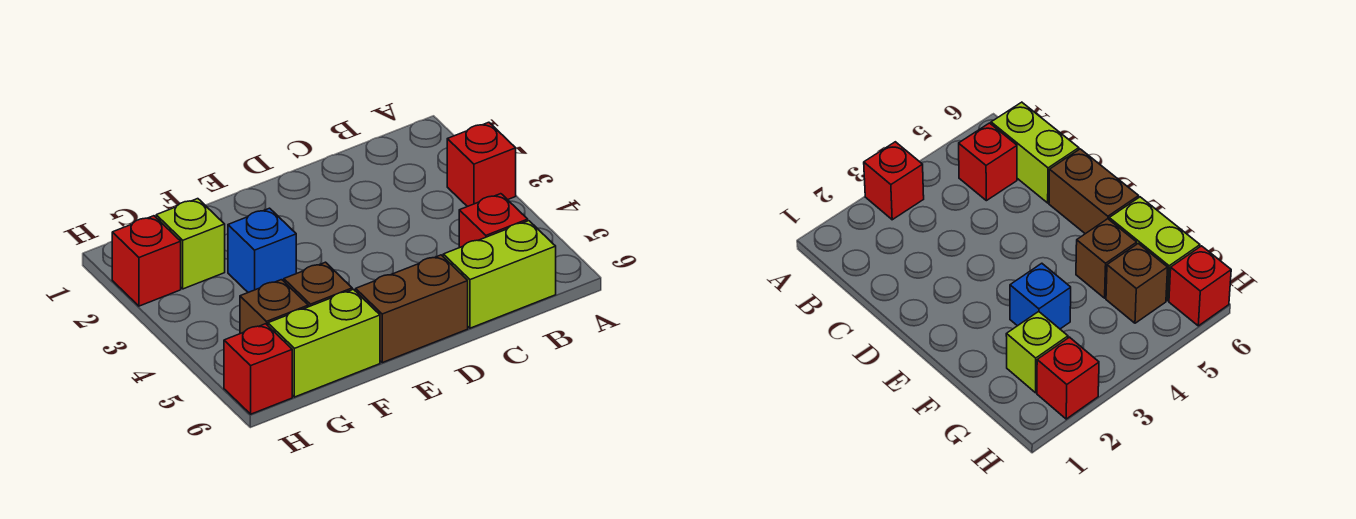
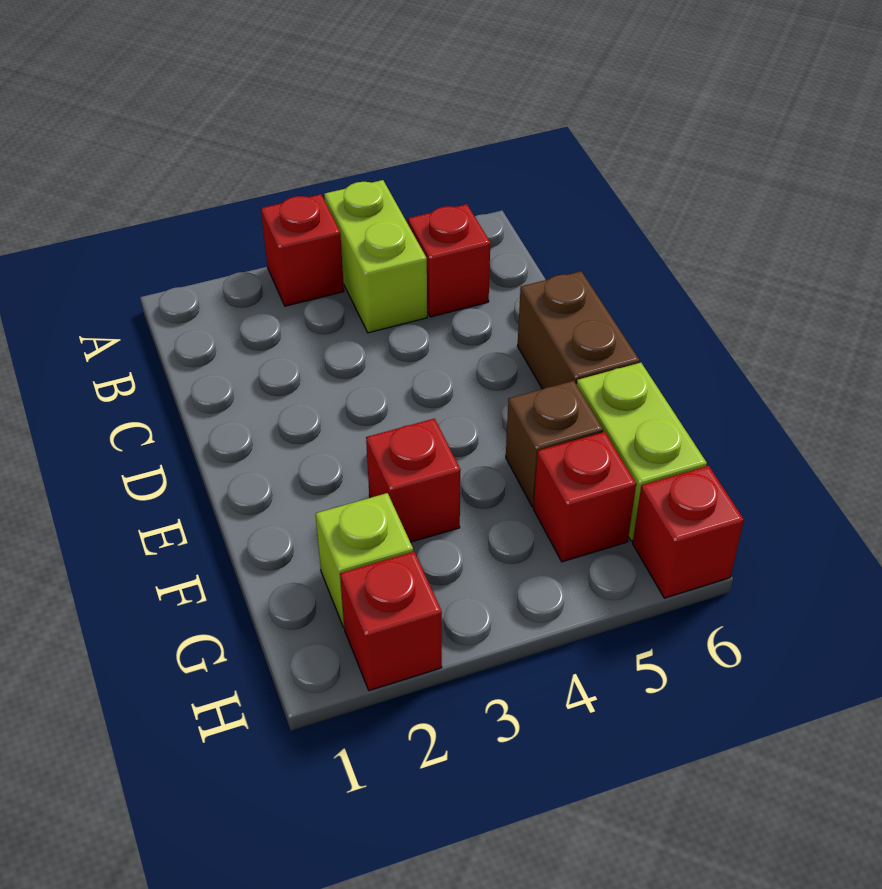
lime brick B6:C6 level 1 -> lime brick A4:B4 level 1
blue brick F3 level 1 -> red brick F3 level 1
brown brick G5 level 1 -> red brick G5 level 1

